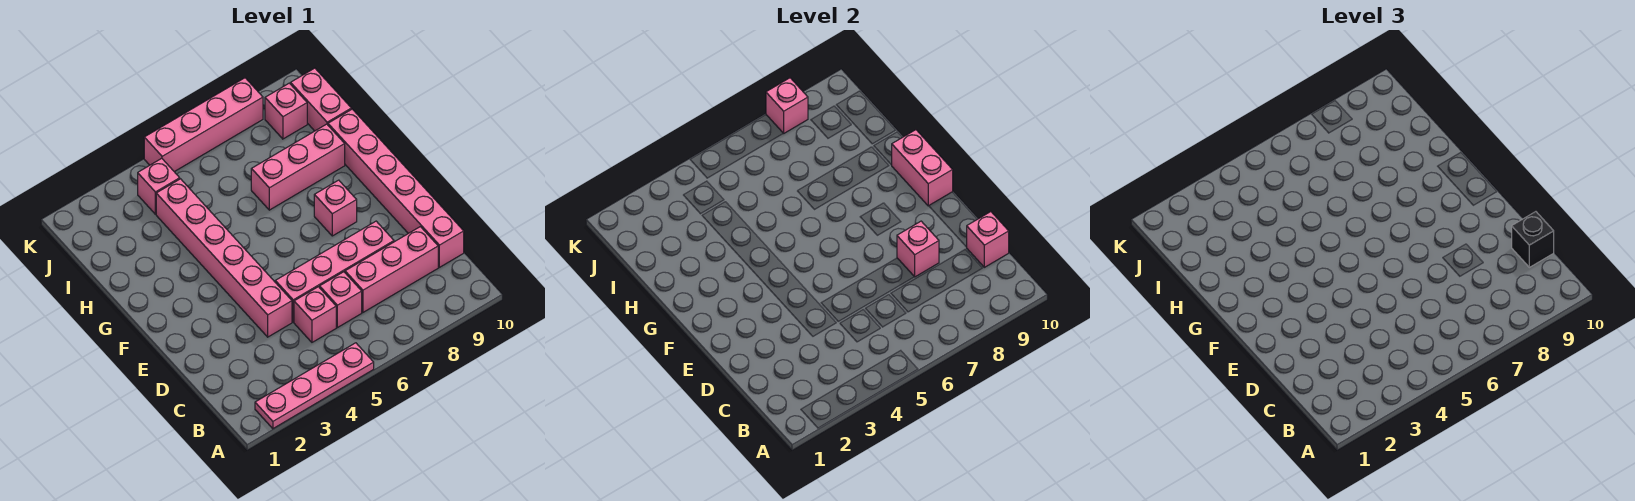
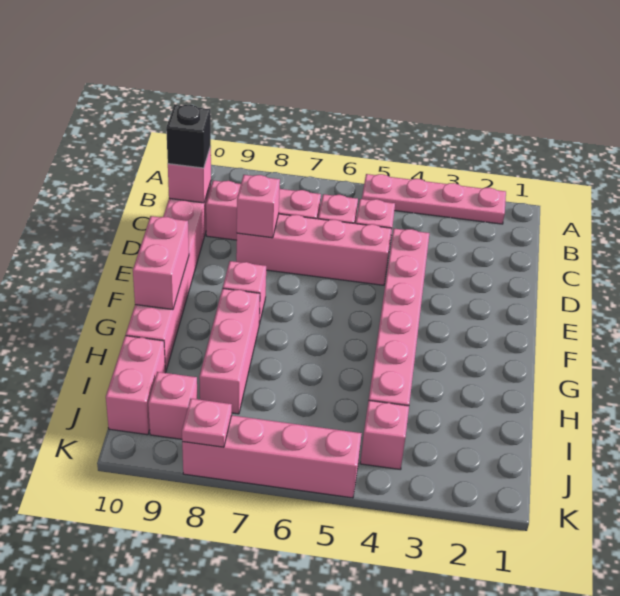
pink brick H7:H9 level 1 -> pink brick G8:I8 level 1
pink brick K8 level 2 -> pink plate K8 level 2

